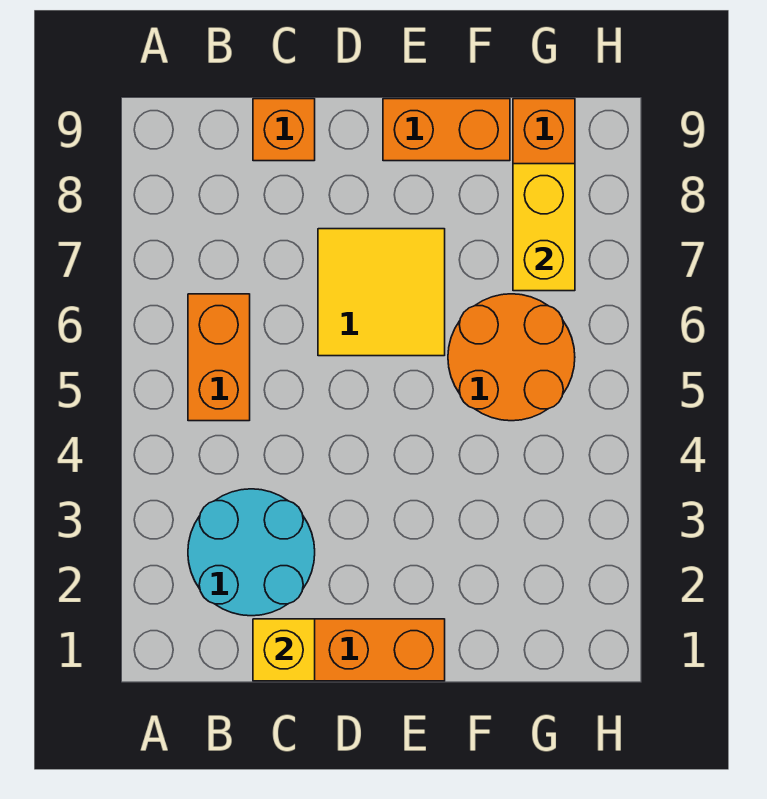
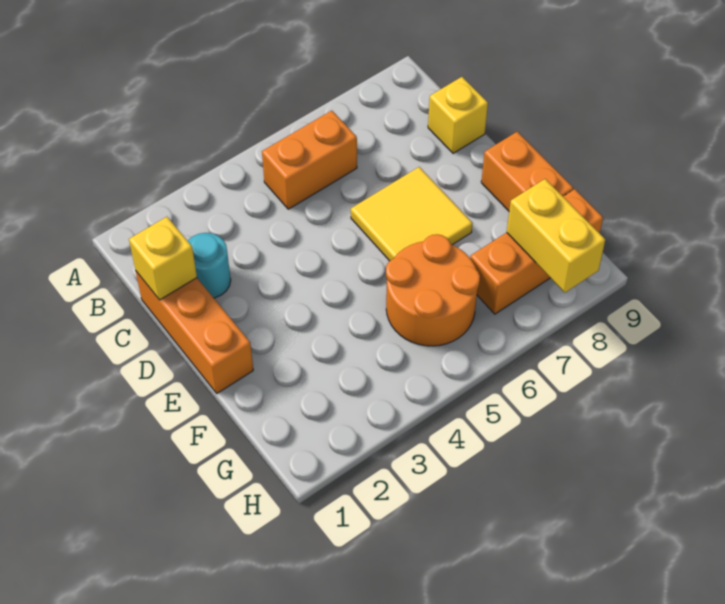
cyan round brick B2:C3 level 1 -> cyan round brick C2 level 1
orange brick C9 level 1 -> yellow brick C9 level 1
yellow brick G7:G8 level 2 -> yellow brick G8:H8 level 2

